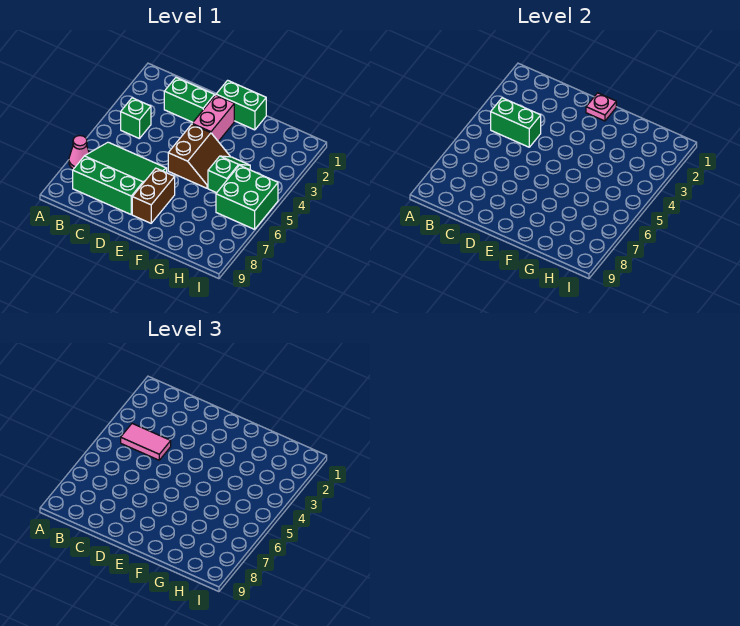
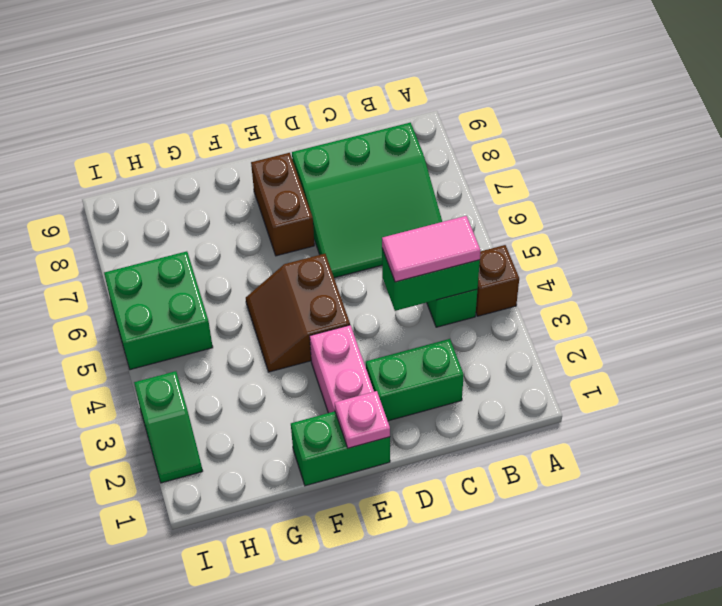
none -> brown brick A4 level 1
pink cone A7 level 1 -> none
green slope G4:G5 level 1 top 5 -> green slope I2:I3 level 1 top 3

